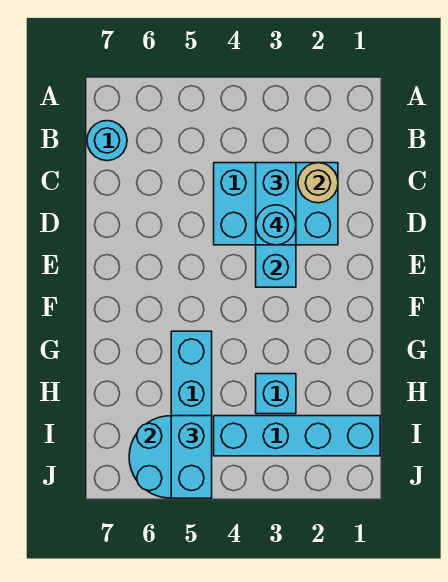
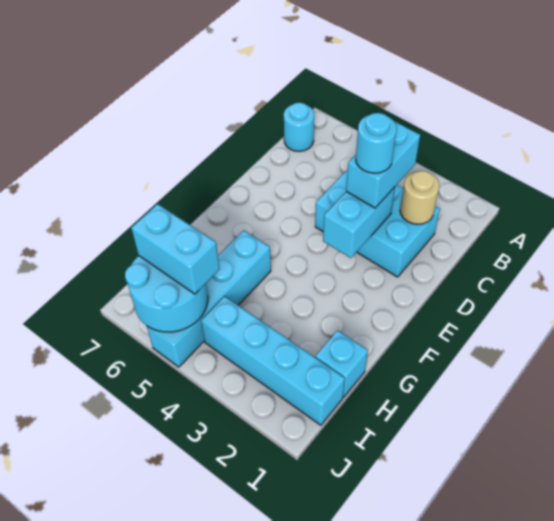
cyan brick H3 level 1 -> cyan brick H1 level 1
cyan brick I5:J5 level 3 -> cyan brick I5:I6 level 3

